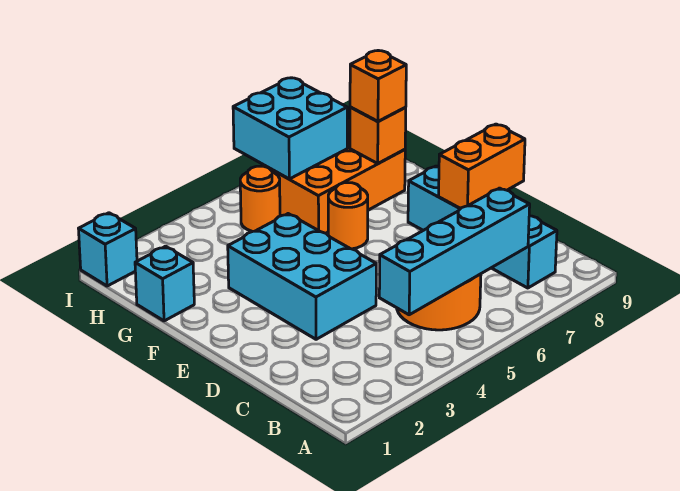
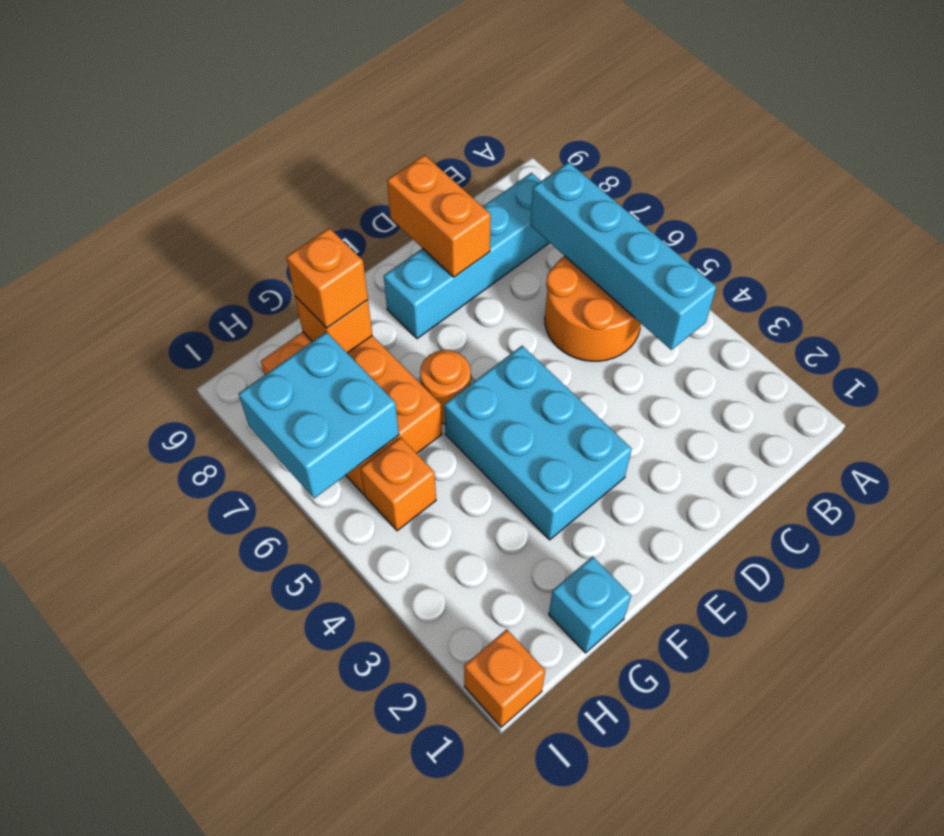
cyan brick D3:F4 level 1 -> cyan brick E3:F5 level 1
orange round brick H5 level 1 -> orange brick H5 level 1
cyan brick I1 level 1 -> orange brick I1 level 1

